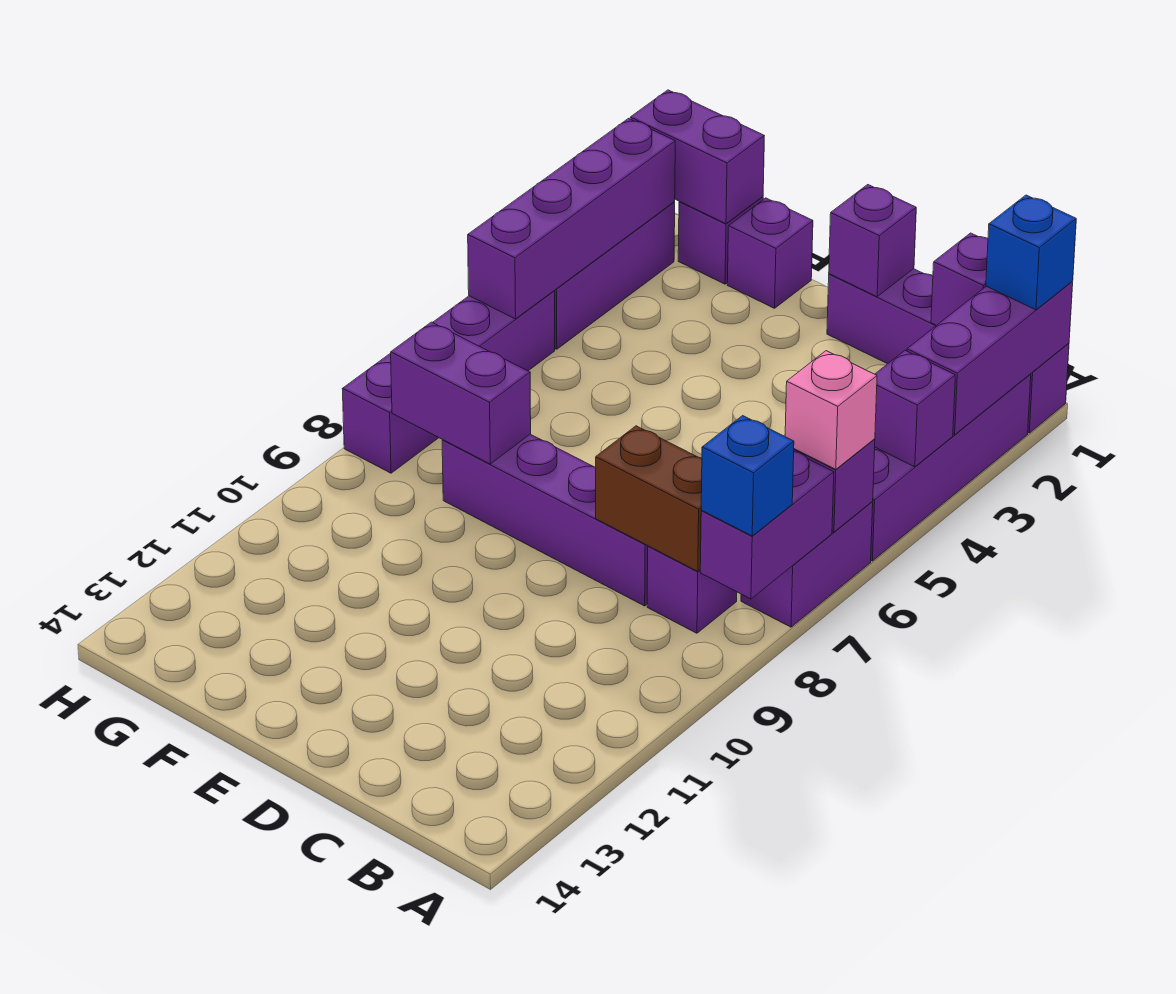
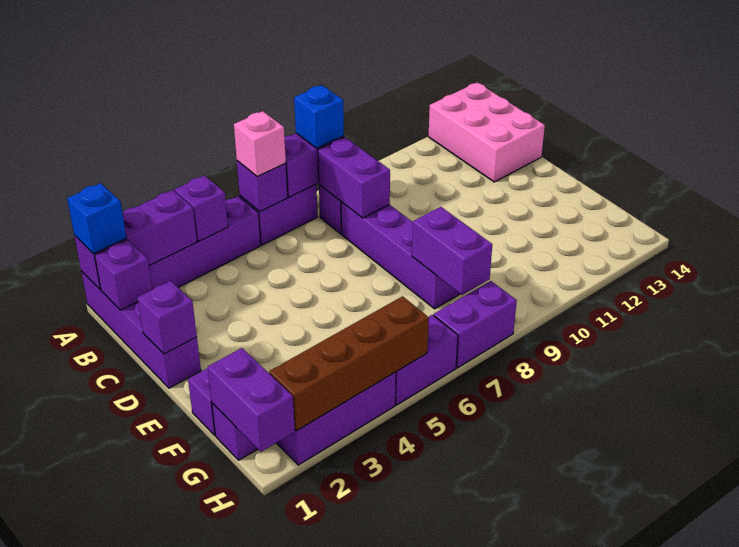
none -> pink brick A13:C14 level 1
brown brick B8:C8 level 2 -> purple brick B8:C8 level 2
purple brick H2:H5 level 2 -> brown brick H2:H5 level 2

